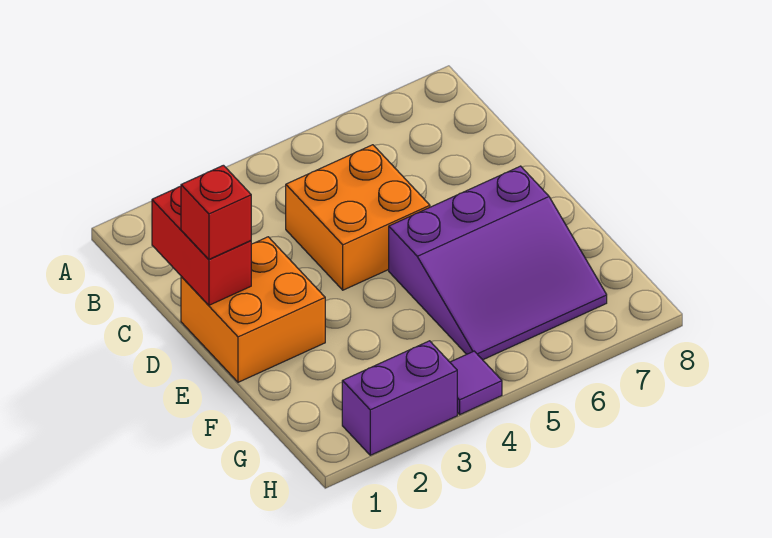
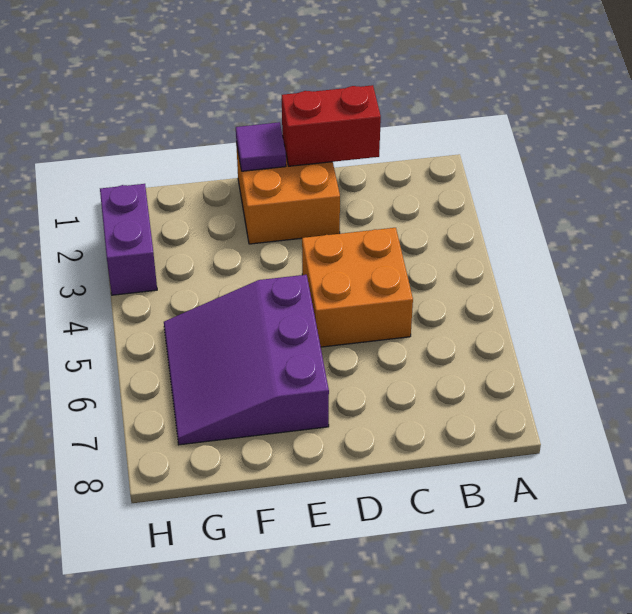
red brick D1 level 3 -> none
purple tile H4 level 1 -> purple tile E1 level 2

